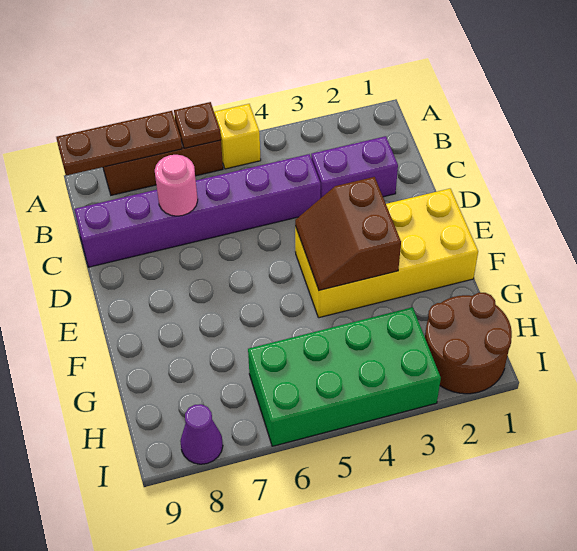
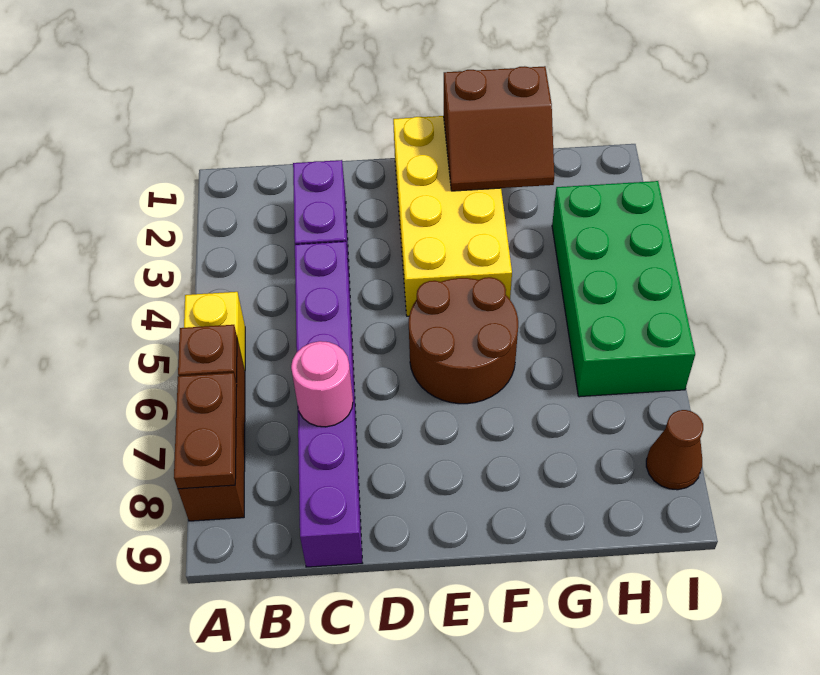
brown plate A7:A9 level 2 -> brown plate A7:A8 level 2
brown slope E3:F4 level 2 top 3 -> brown slope F1:G2 level 2 top 1
brown round brick H1:I2 level 1 -> brown round brick E5:F6 level 1
purple cone I8 level 1 -> brown cone I8 level 1

